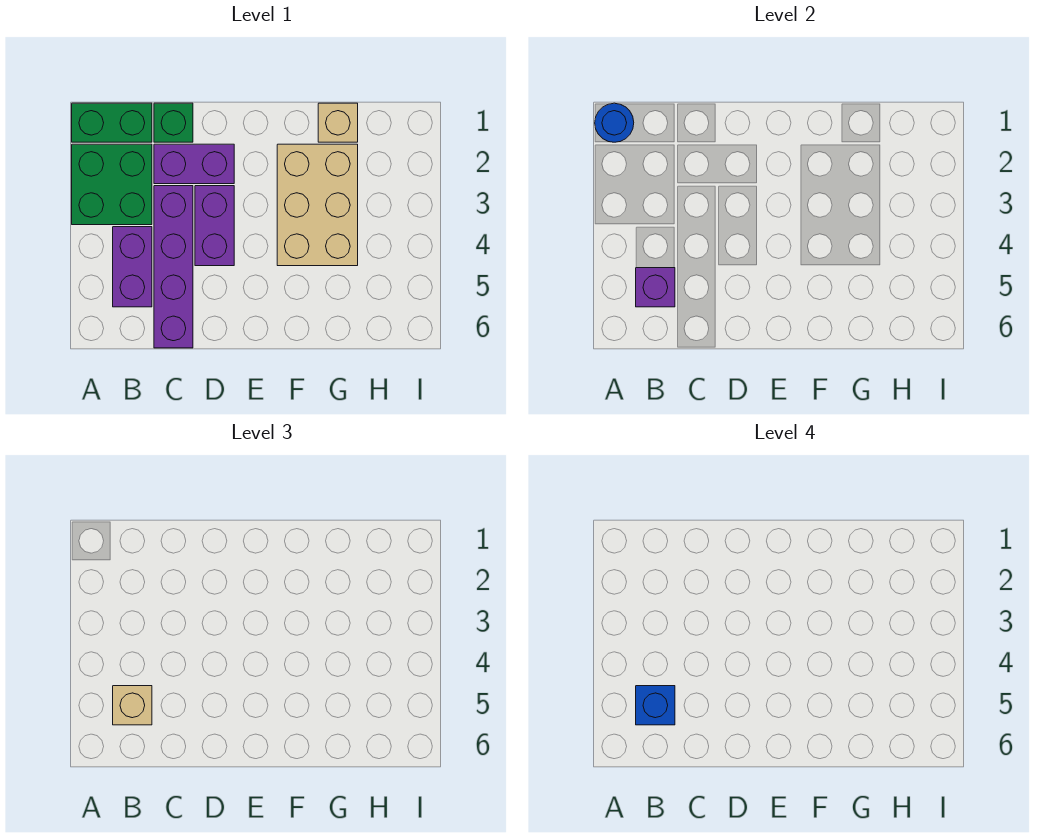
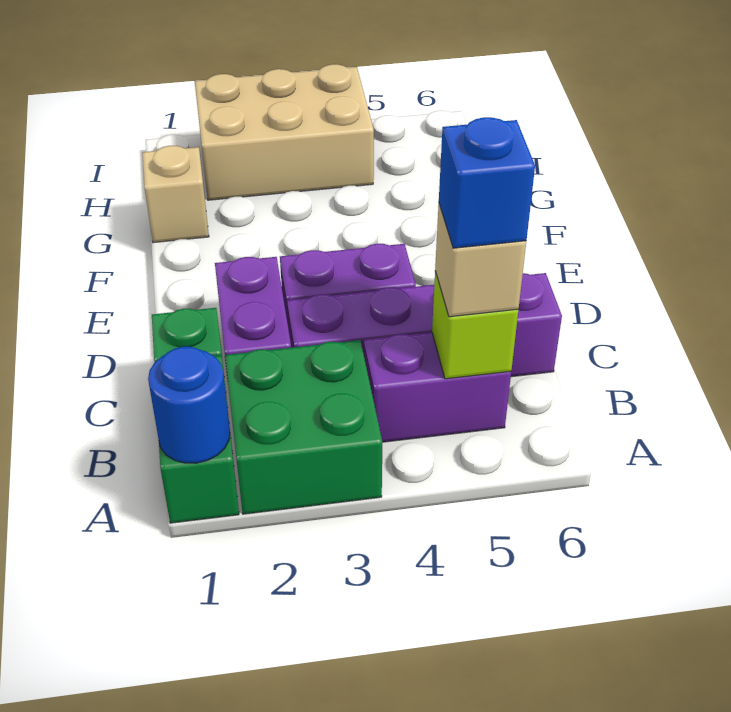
purple brick B5 level 2 -> lime brick B5 level 2
tan brick F2:G4 level 1 -> tan brick H2:I4 level 1

